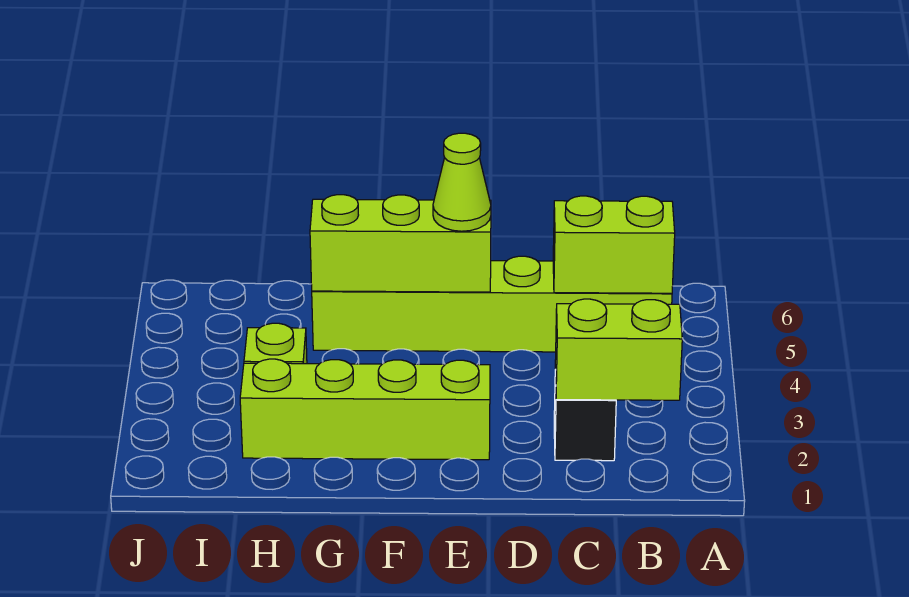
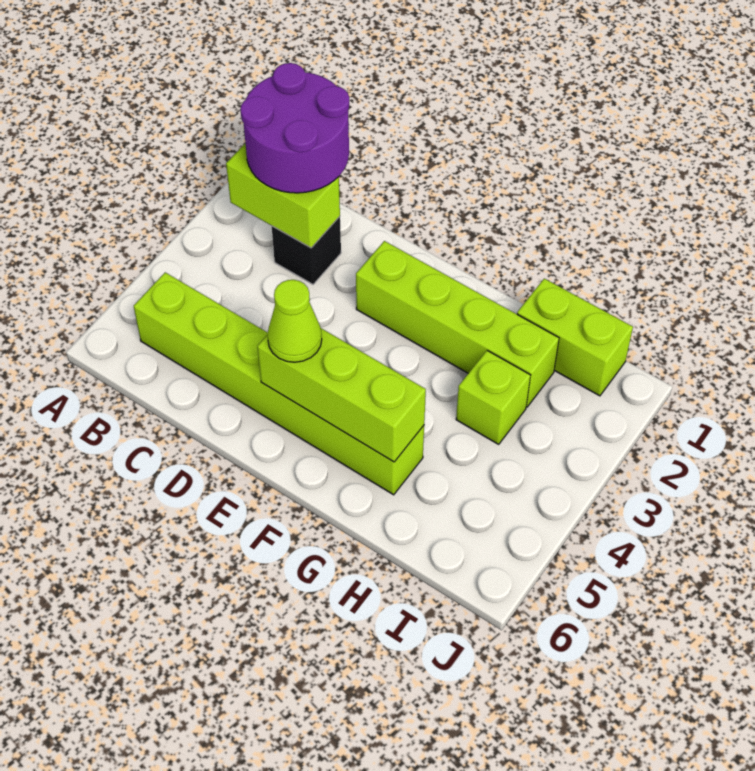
none -> purple round brick B1:C2 level 3
lime brick B5:C5 level 2 -> lime brick H1:I1 level 1

